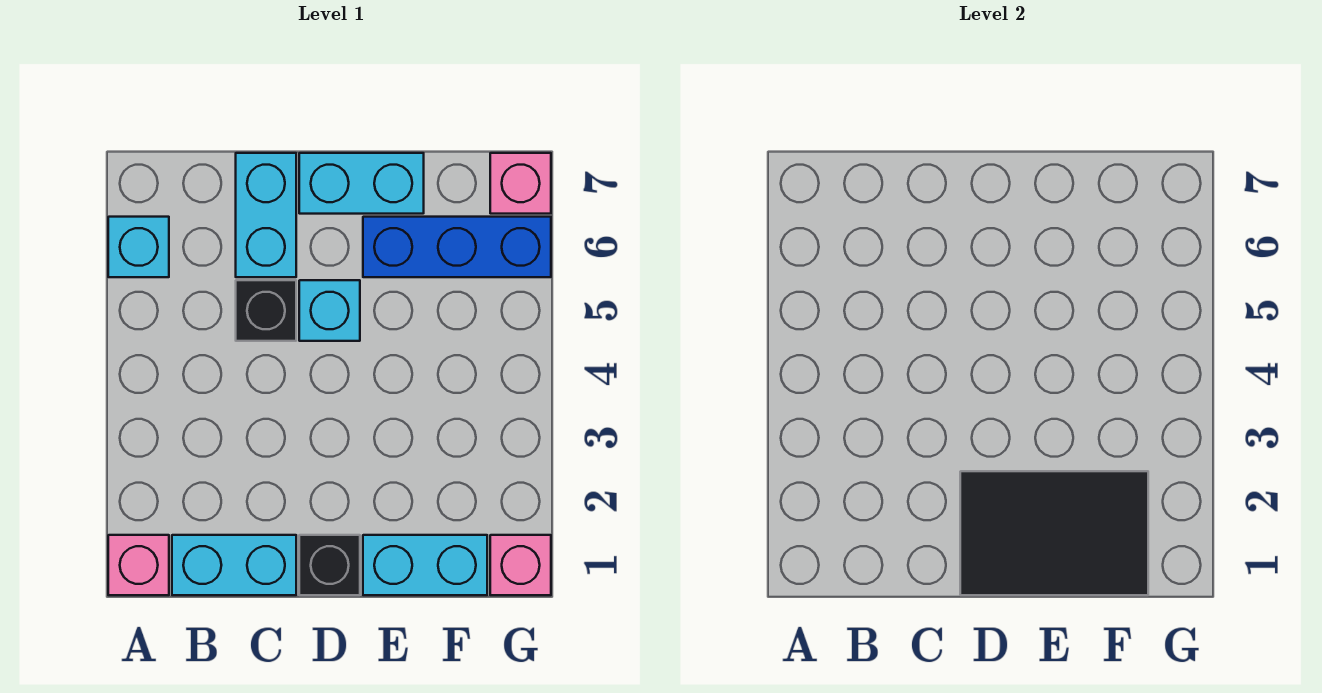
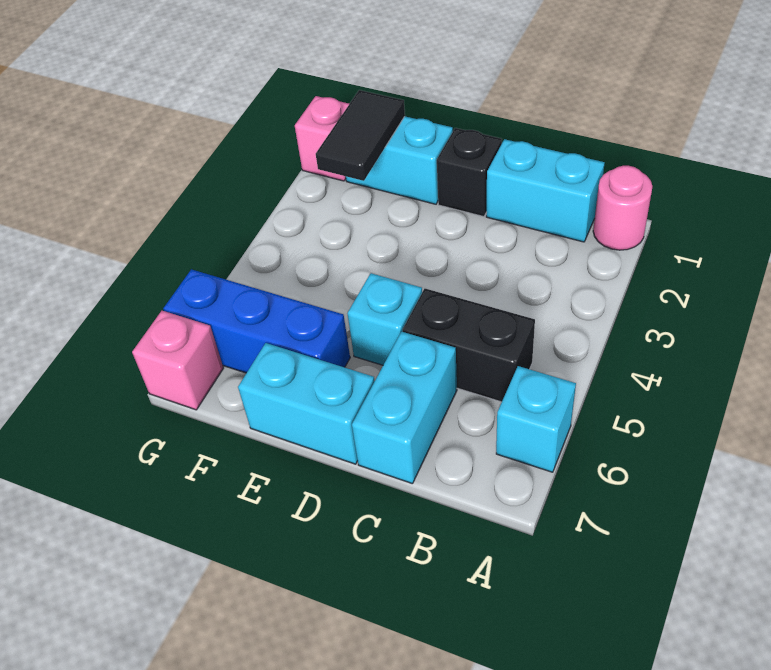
pink brick A1 level 1 -> pink round brick A1 level 1
black brick C5 level 1 -> black brick B5:C5 level 1
black tile D1:F2 level 2 -> black tile F1:F2 level 2

